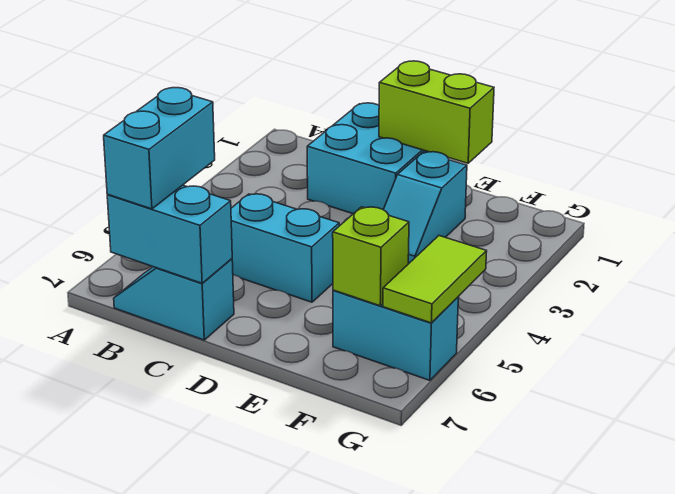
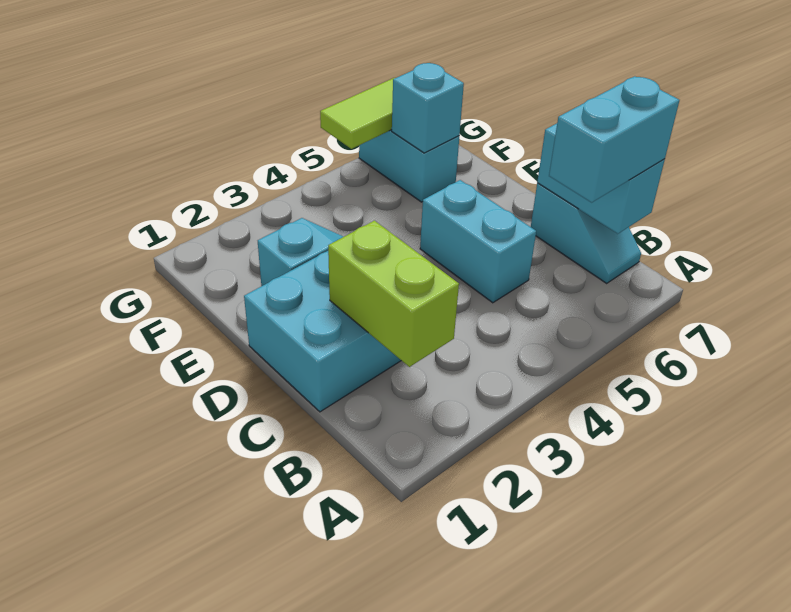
lime brick D1:E1 level 2 -> lime brick B2:C2 level 2
lime brick F6 level 2 -> cyan brick F6 level 2

